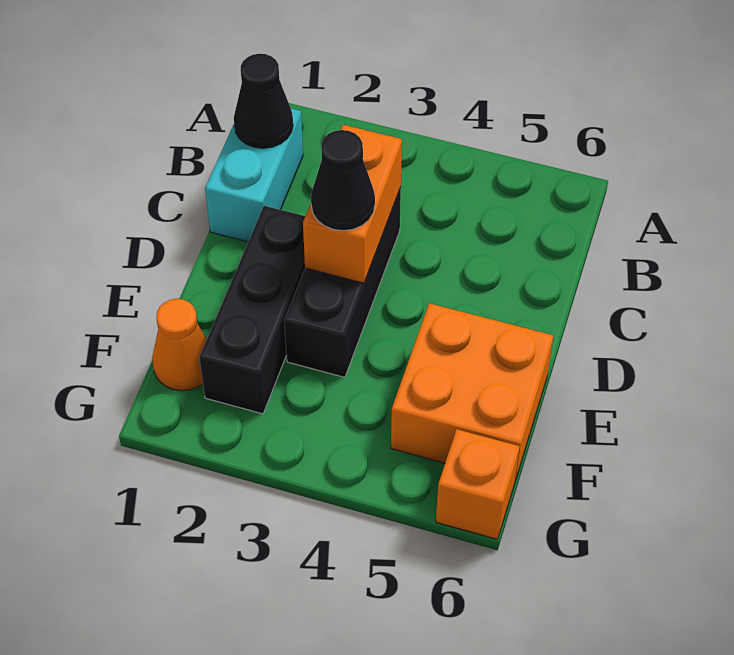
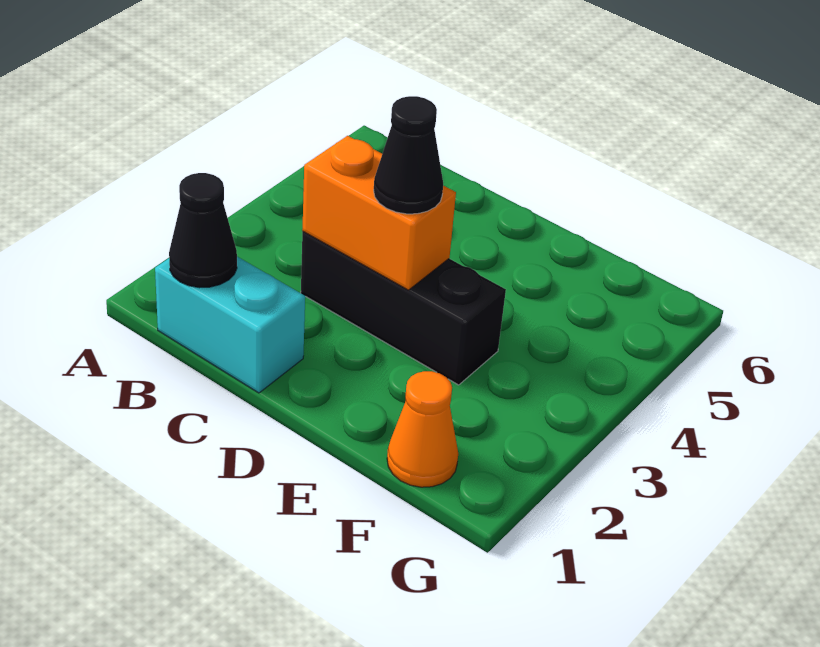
black brick D2:F2 level 1 -> none
orange brick E5:F6 level 1 -> none
orange brick G6 level 1 -> none

